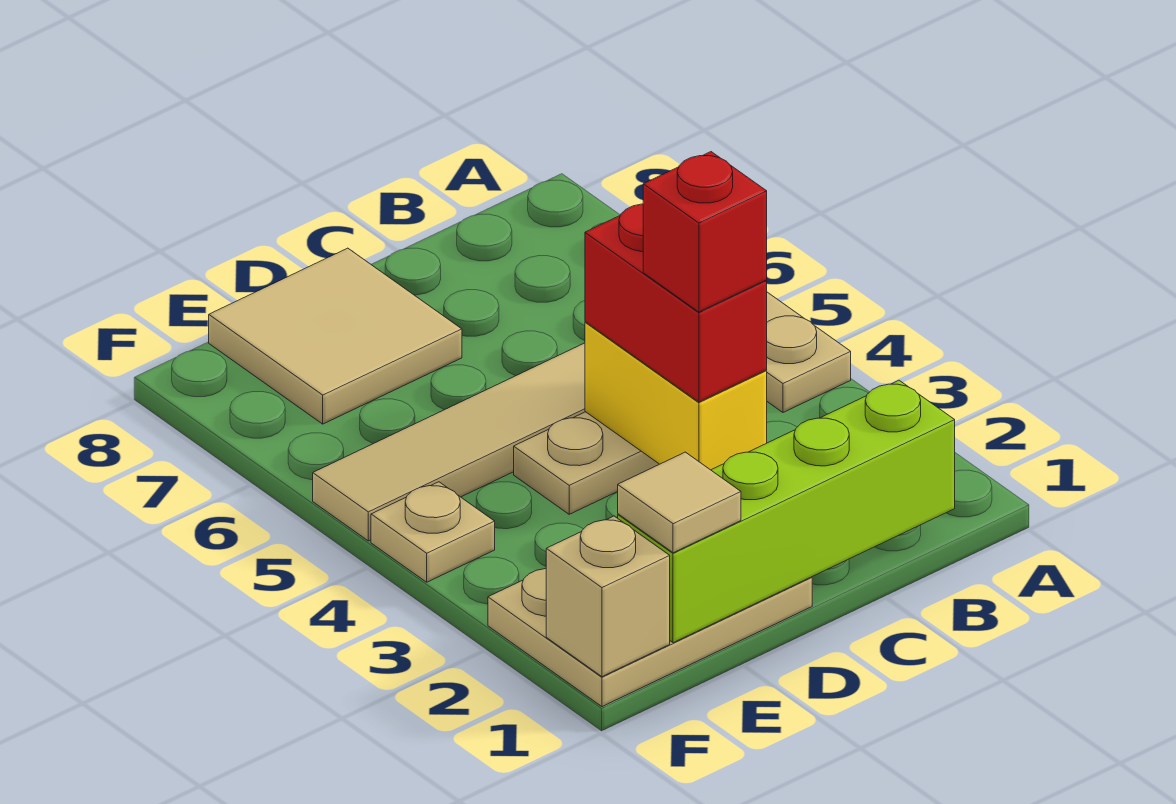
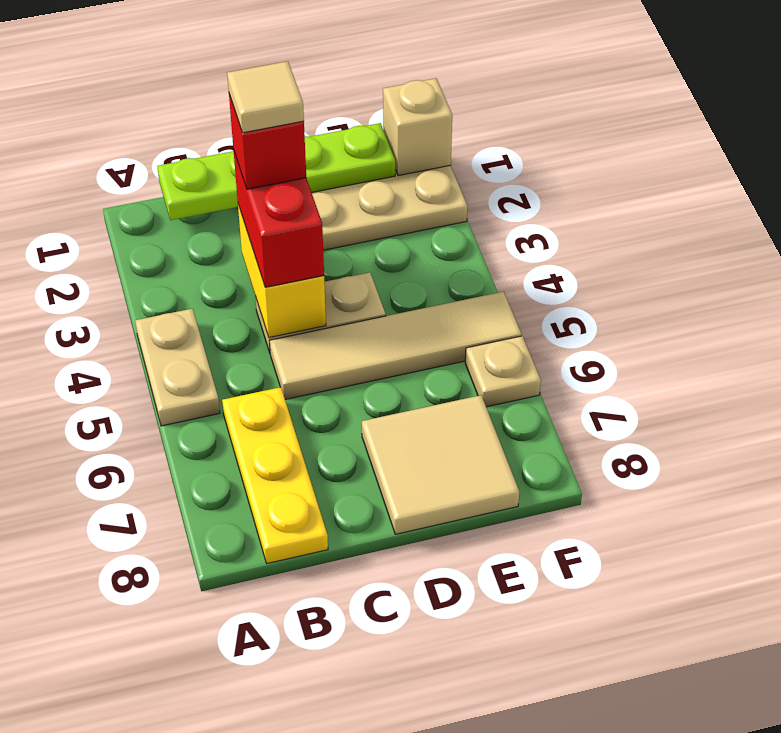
lime brick B1:E1 level 2 -> lime plate B1:E1 level 2
none -> yellow plate B6:B8 level 1
tan tile E1 level 3 -> tan tile C3 level 5
tan plate F4 level 1 -> tan plate F6 level 1

